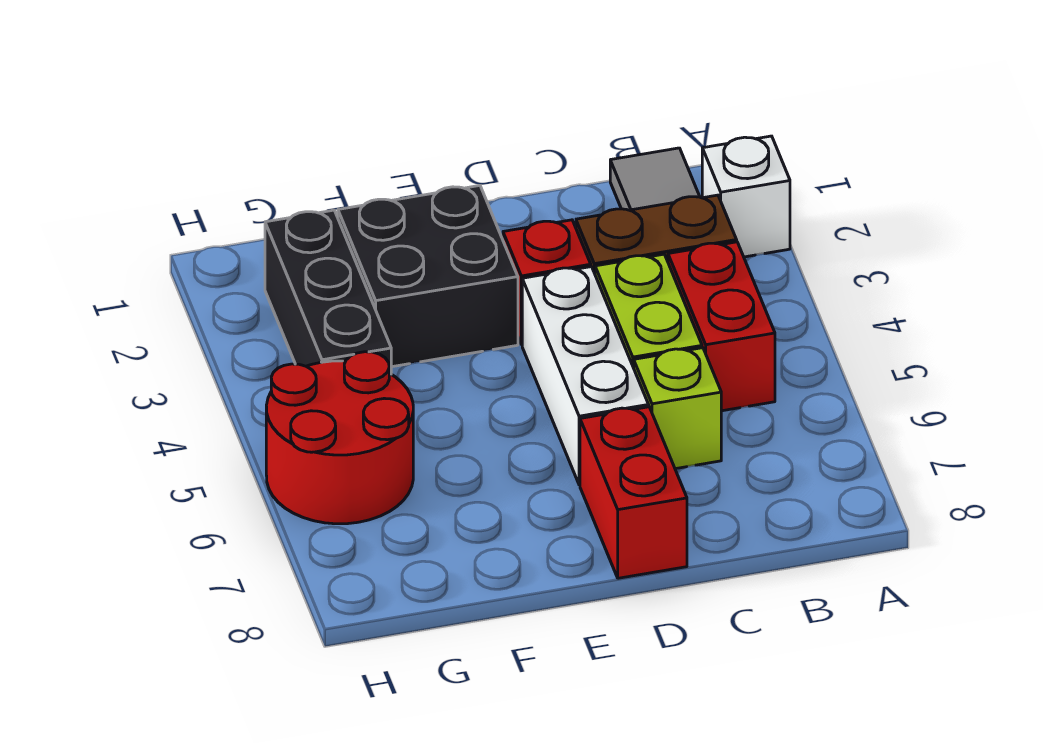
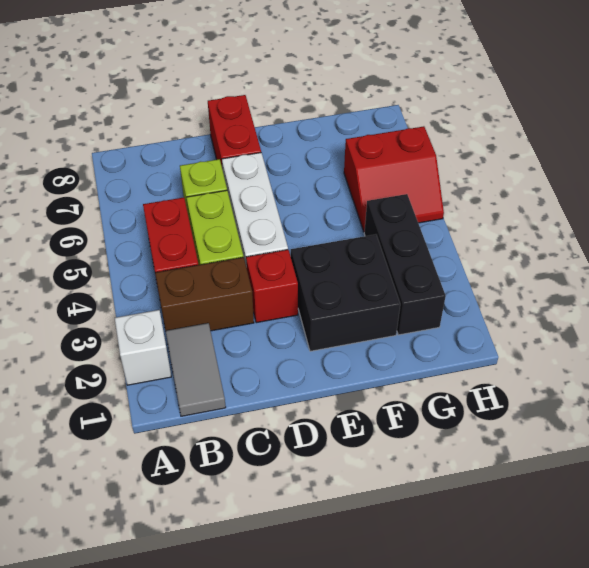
red round brick G5:H6 level 1 -> red slope G5:H6 level 1 top 6

